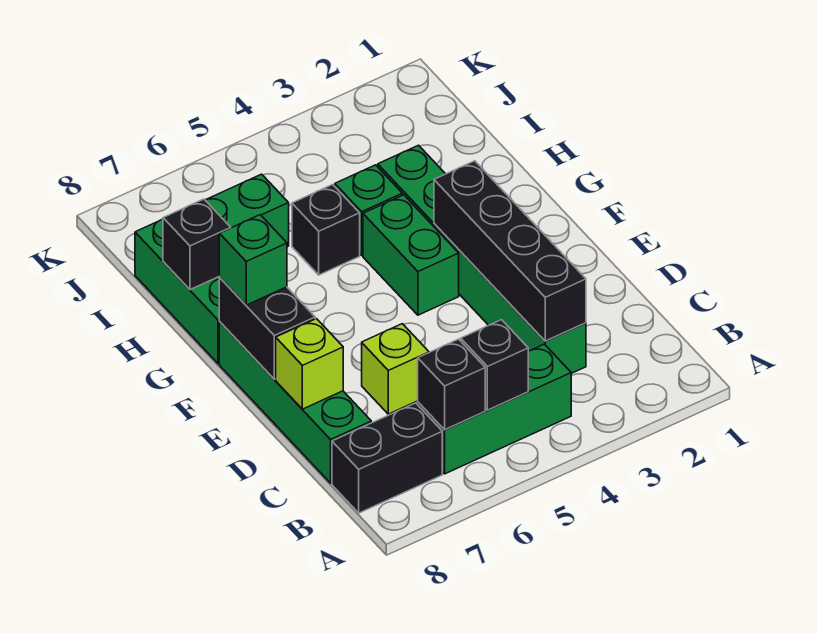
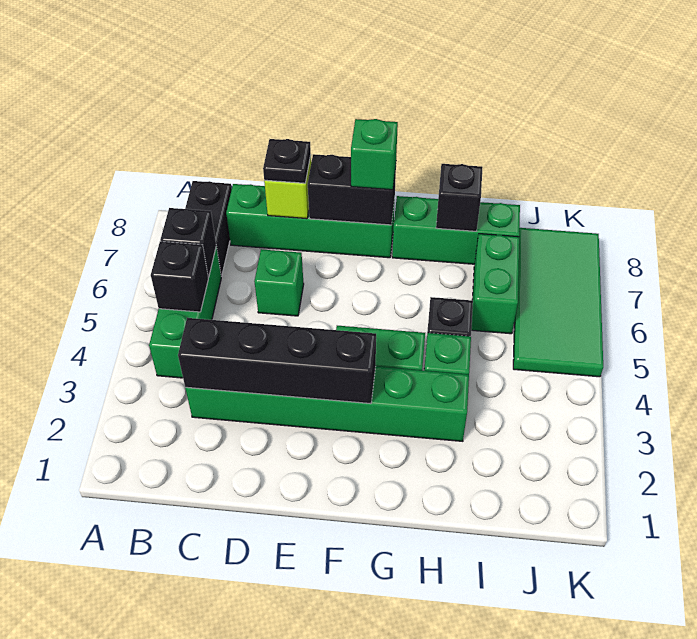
lime brick D6 level 1 -> green brick D6 level 1
none -> black plate D8 level 3
none -> green tile J5:K8 level 1

